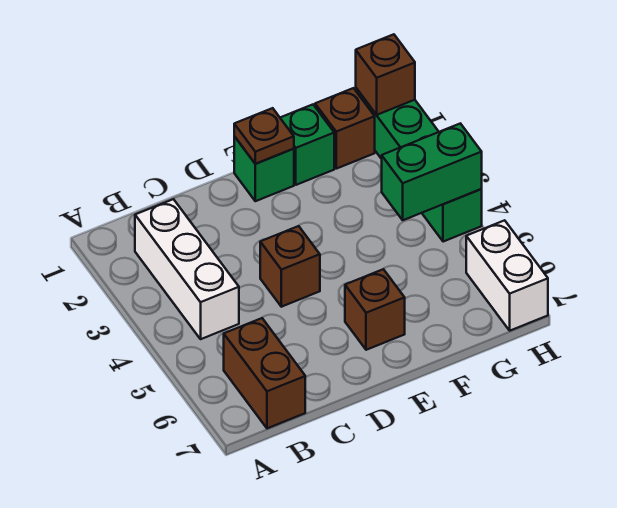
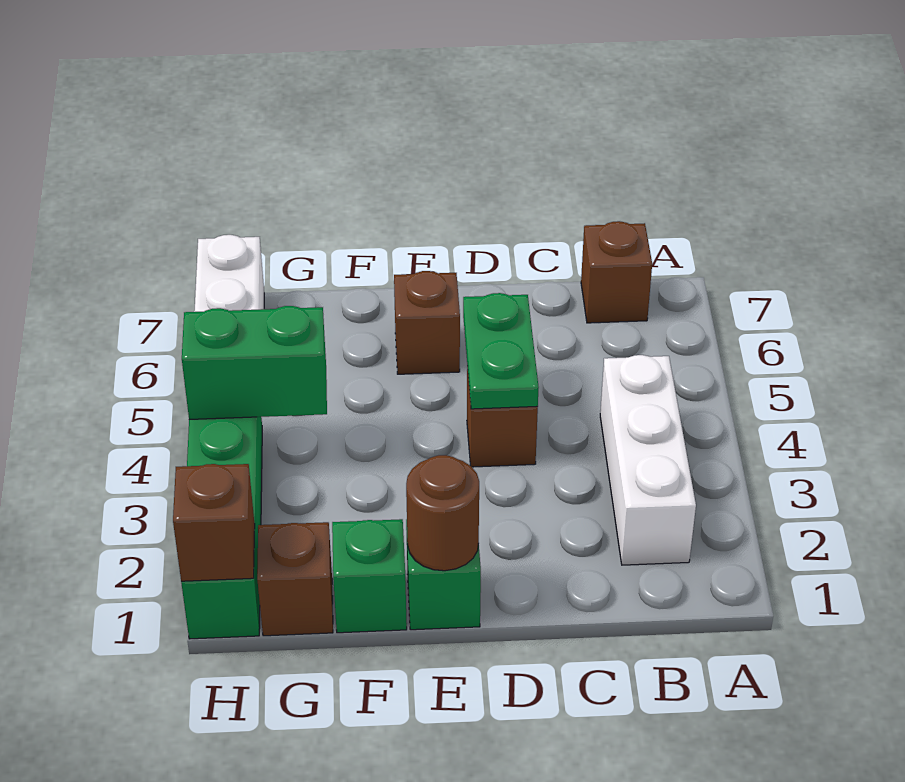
brown brick B6:B7 level 1 -> brown brick B7 level 1
none -> green plate D4:D5 level 2
brown plate E1 level 2 -> brown round brick E1 level 2

